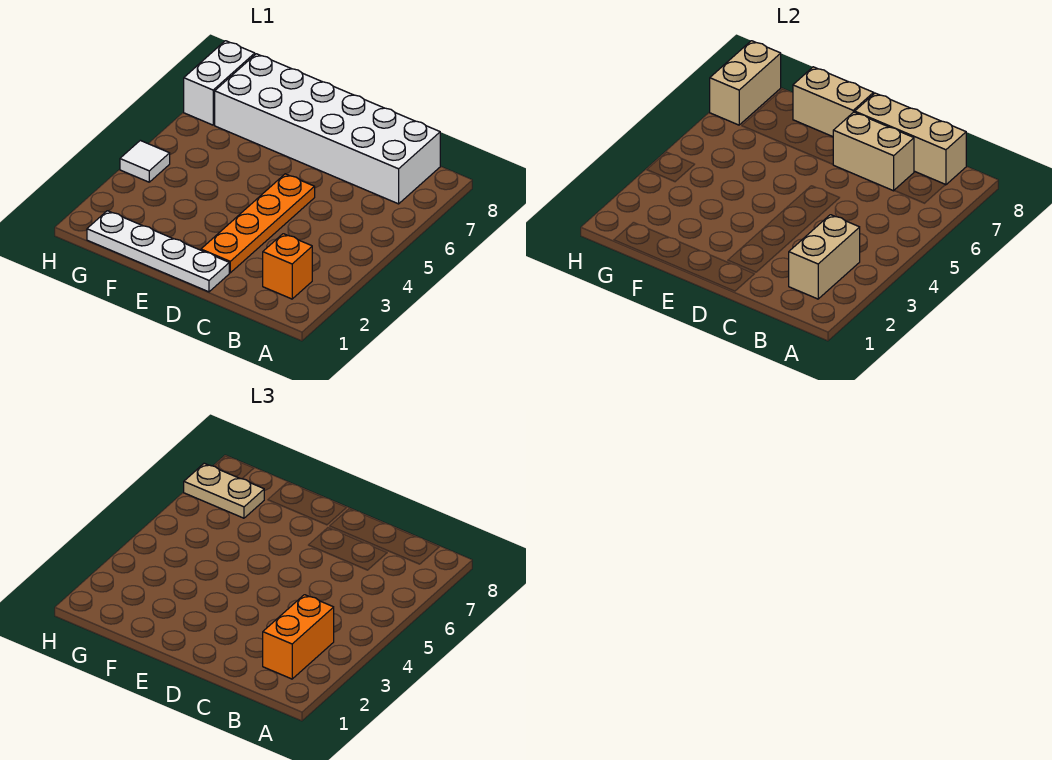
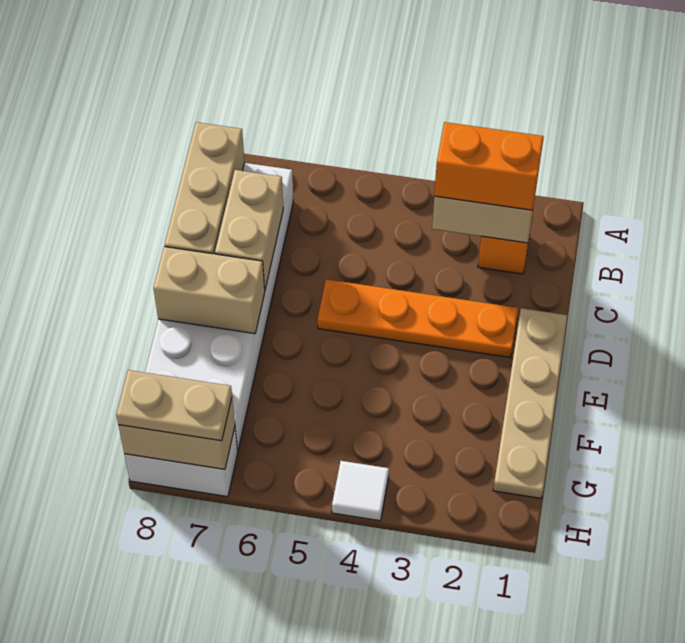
white plate D1:G1 level 1 -> tan plate D1:G1 level 1
tan brick E8:F8 level 2 -> tan brick E7:E8 level 2
tan plate G7:H7 level 3 -> tan plate H7:H8 level 3

